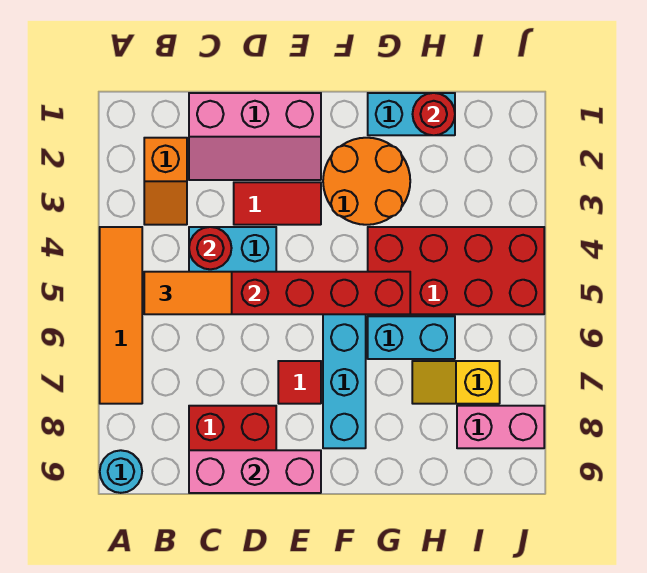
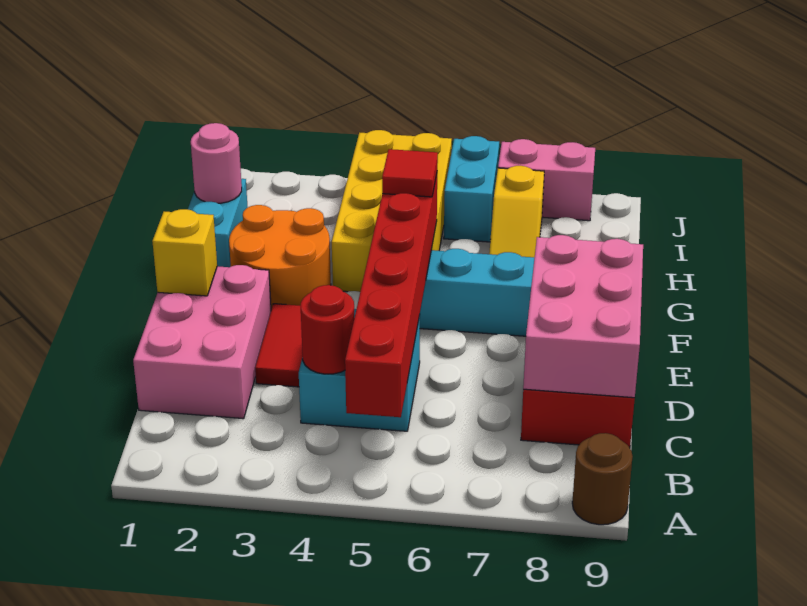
orange tile A4:A7 level 1 -> none
cyan round brick A9 level 1 -> brown round brick A9 level 1
orange slope B2:B3 level 1 top 2 -> none
orange tile B5:C5 level 3 -> none
pink slope C1:E2 level 1 top 1 -> pink brick C1:E2 level 1
pink brick C9:E9 level 2 -> pink brick C8:E9 level 2
none -> yellow brick E1 level 2
red tile E7 level 1 -> red tile G5 level 3
red brick G4:J5 level 1 -> yellow brick G4:J5 level 1
cyan brick G6:H6 level 1 -> cyan brick I6:J6 level 1
red round brick H1 level 2 -> pink round brick H1 level 2
pink brick I8:J8 level 1 -> pink brick J7:J8 level 1

